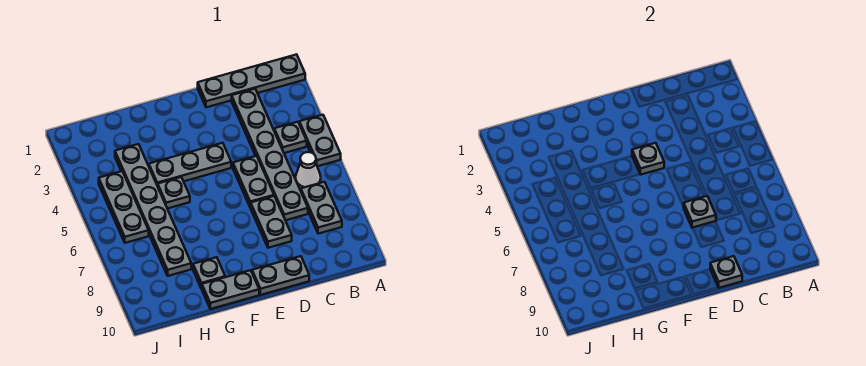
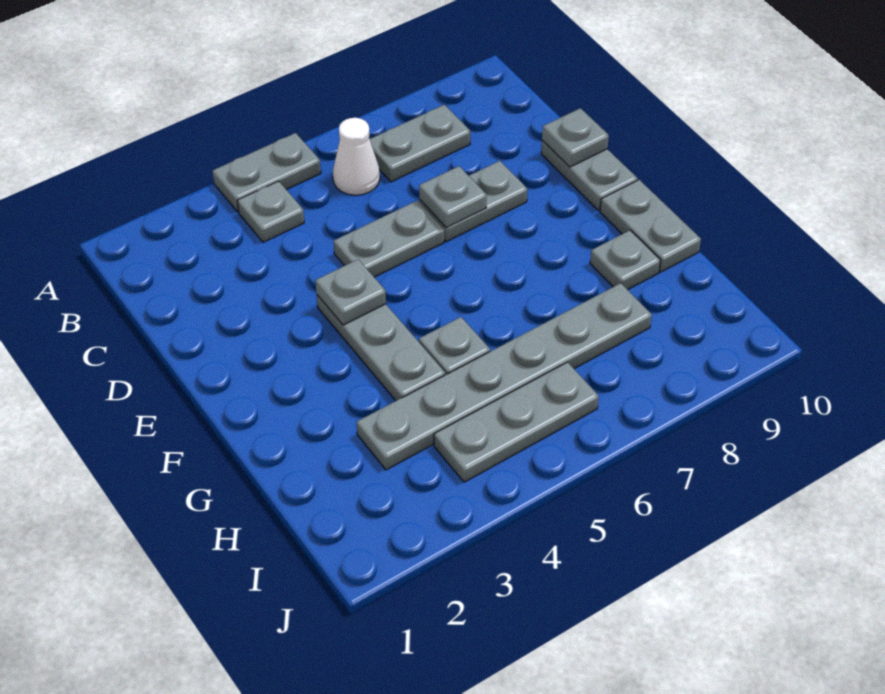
grey plate A1:D1 level 1 -> none
grey plate C2:C7 level 1 -> none

